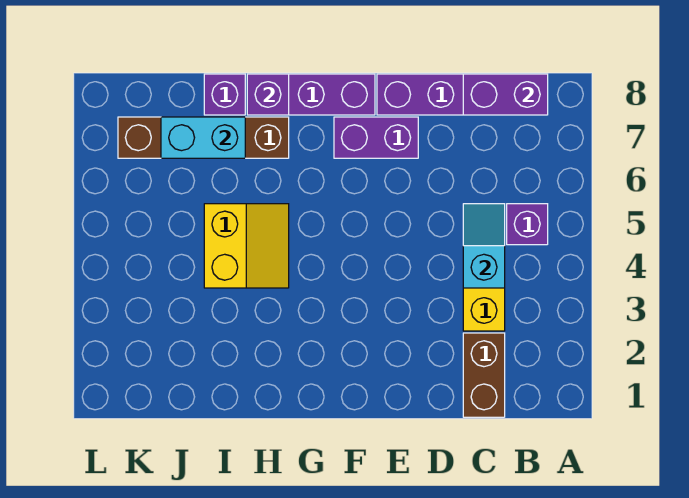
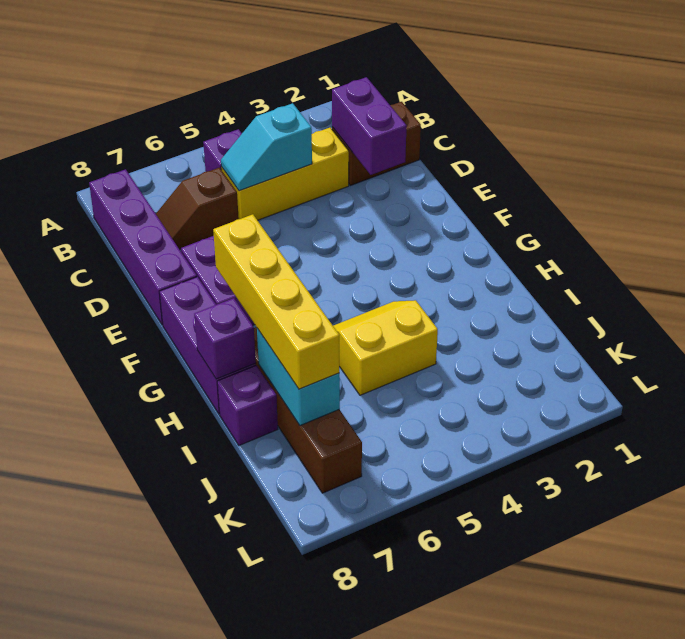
purple brick B8:C8 level 2 -> purple brick C2:D2 level 2
none -> brown slope C6:C7 level 1 top 6
none -> yellow brick G7:J7 level 3

